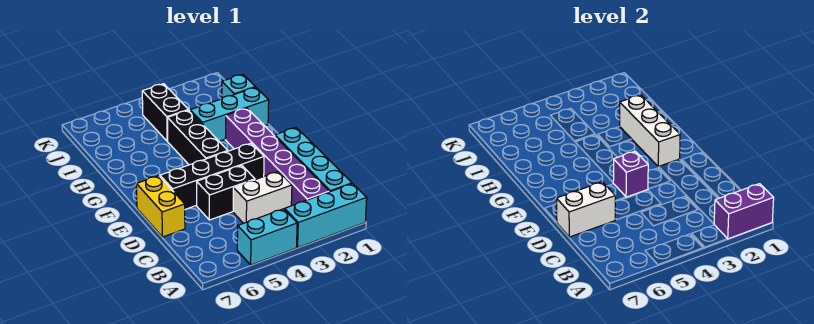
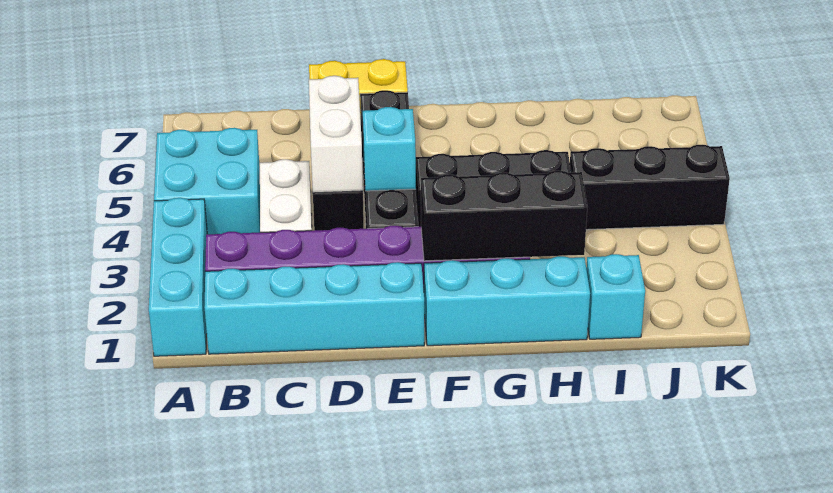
purple brick A1:A2 level 2 -> none
cyan brick A4:A5 level 1 -> cyan brick A4:B5 level 1
white brick D6:D7 level 2 -> white brick D4:D5 level 2
purple brick E4 level 2 -> cyan brick E4 level 2
white brick F2:H2 level 2 -> black brick F2:H2 level 2
cyan brick H1:H3 level 1 -> cyan brick F1:H1 level 1
black brick I4:J4 level 1 -> black brick I4:K4 level 1

